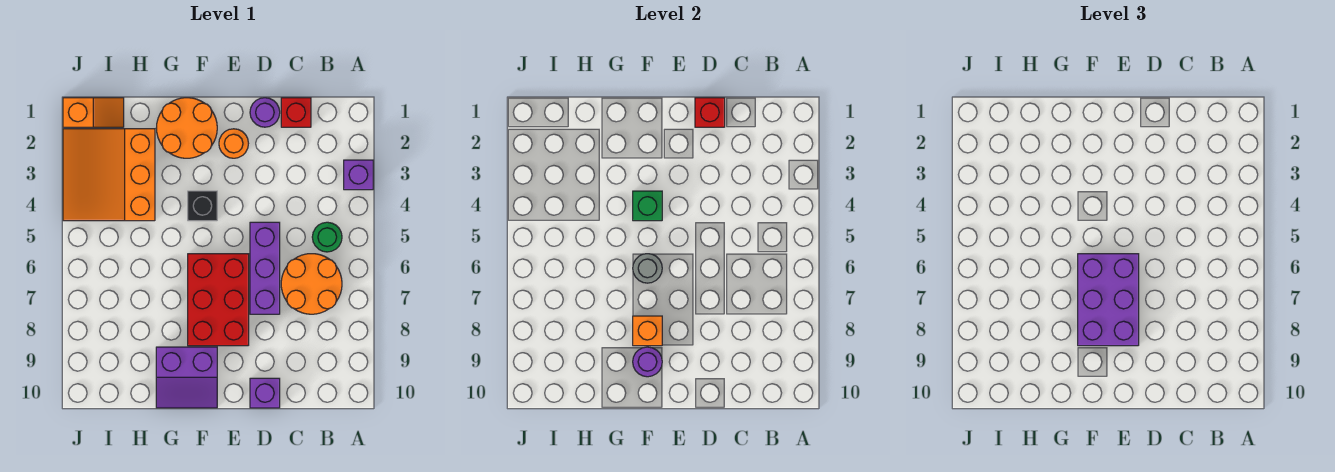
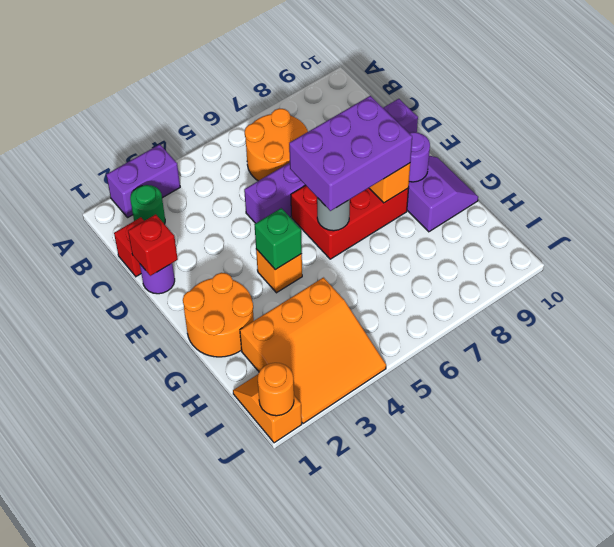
purple brick A3 level 1 -> purple brick A2:A3 level 1
green round brick B5 level 1 -> green round brick B2 level 1
orange round brick E2 level 1 -> orange round brick J1 level 2
black brick F4 level 1 -> orange brick F4 level 1

